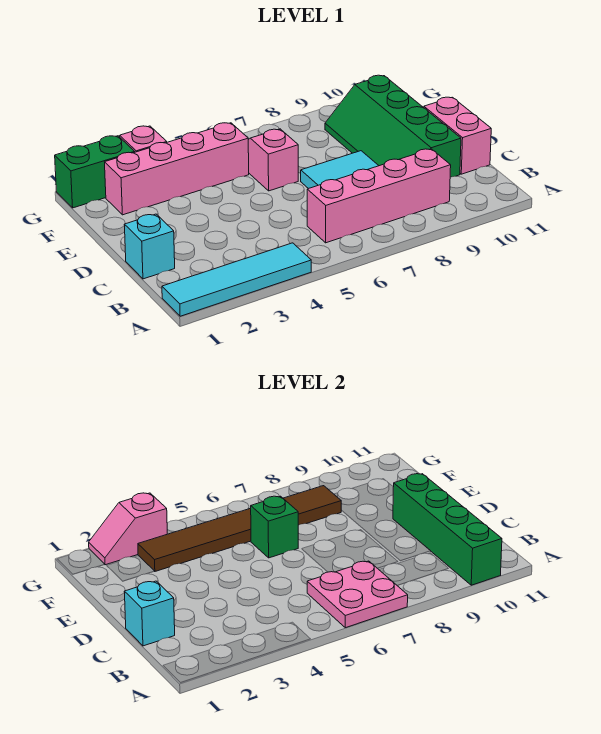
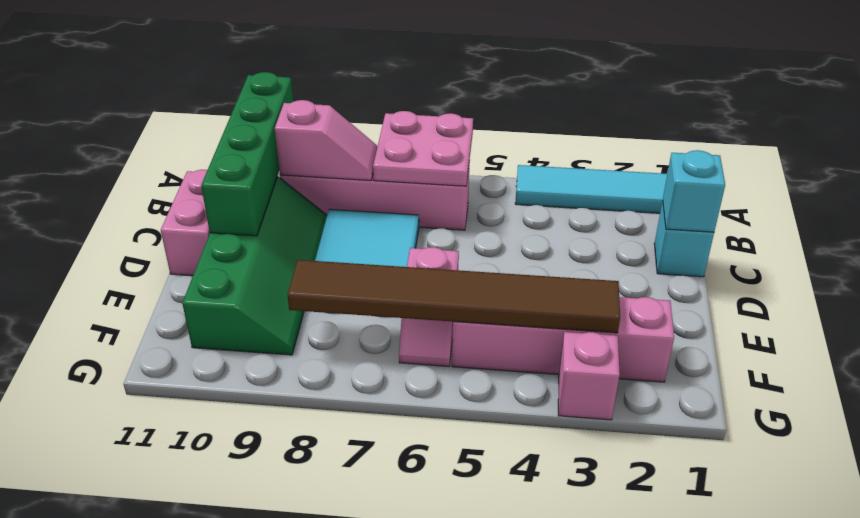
green brick E6 level 2 -> none
green brick G1:G2 level 1 -> none
pink slope G2:G3 level 2 top 3 -> pink slope B8:B9 level 2 top 9

